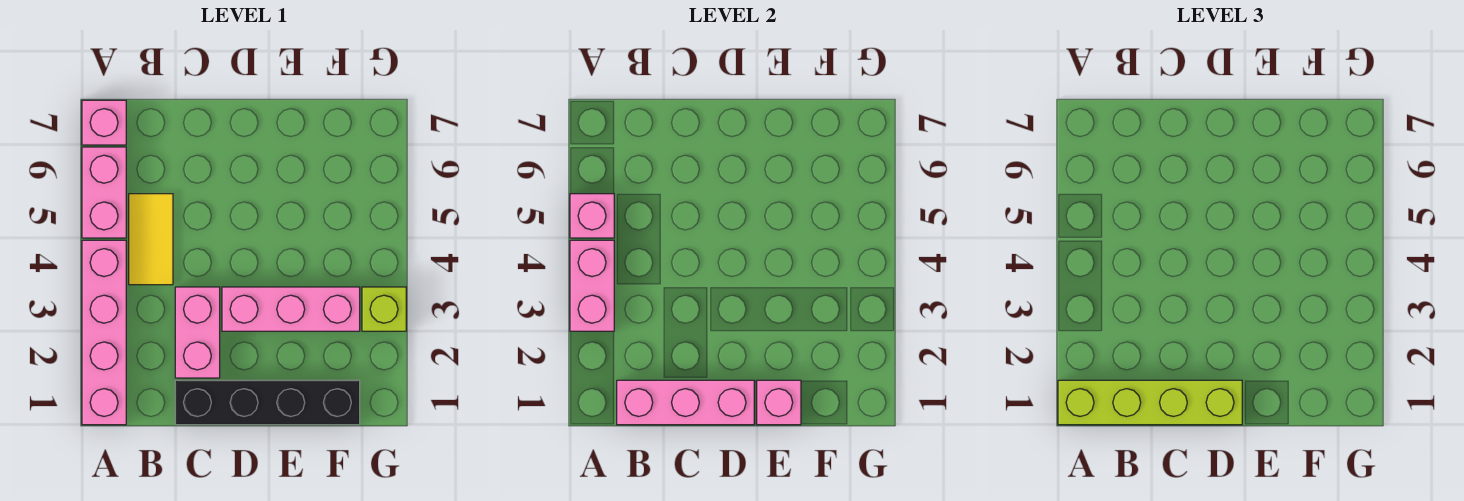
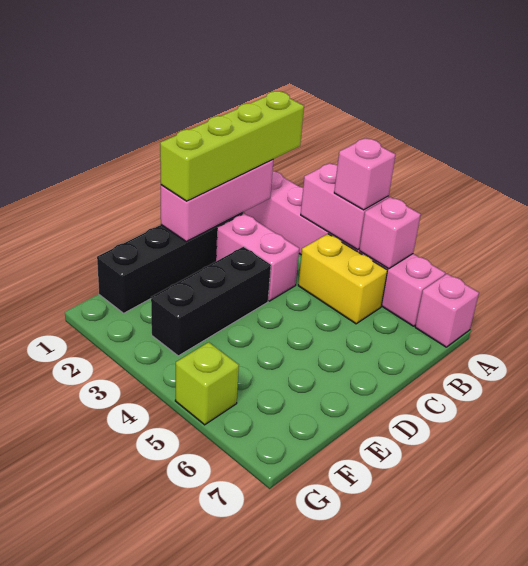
yellow tile B4:B5 level 1 -> yellow brick B4:B5 level 1
pink brick D3:F3 level 1 -> black brick D3:F3 level 1
pink brick E1 level 2 -> pink brick A4 level 3
lime brick G3 level 1 -> lime brick G5 level 1

